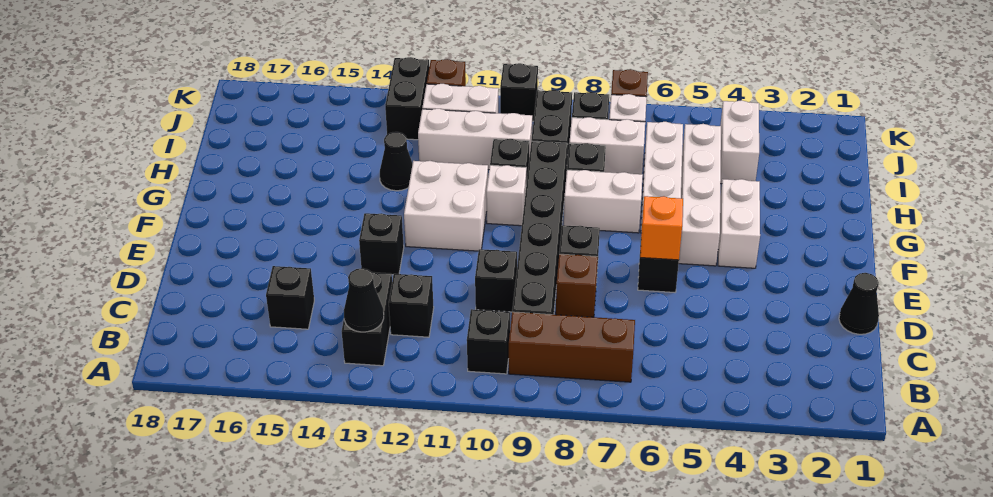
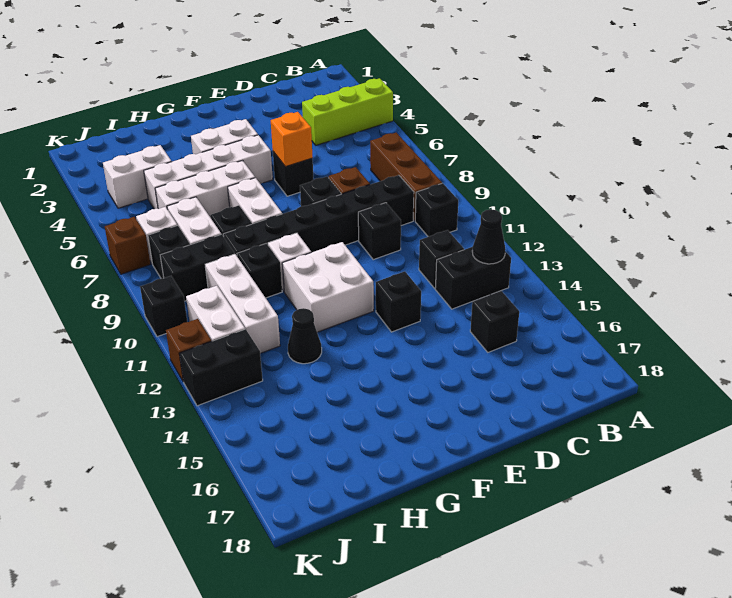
none -> lime brick A4:C4 level 1
black cone D1 level 1 -> none

